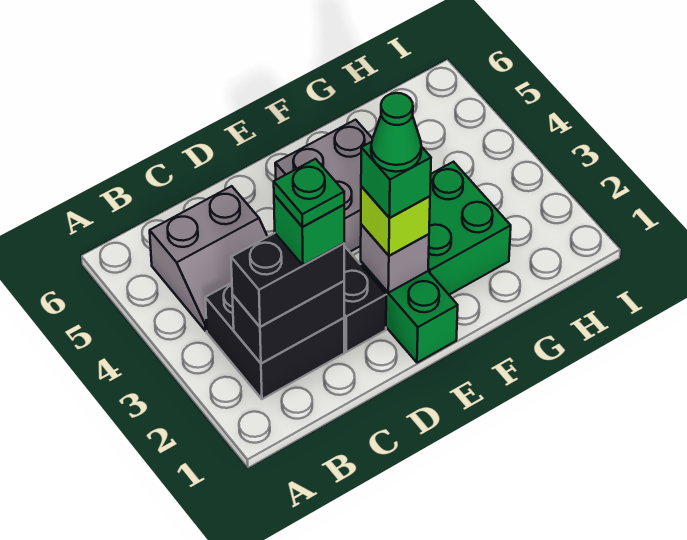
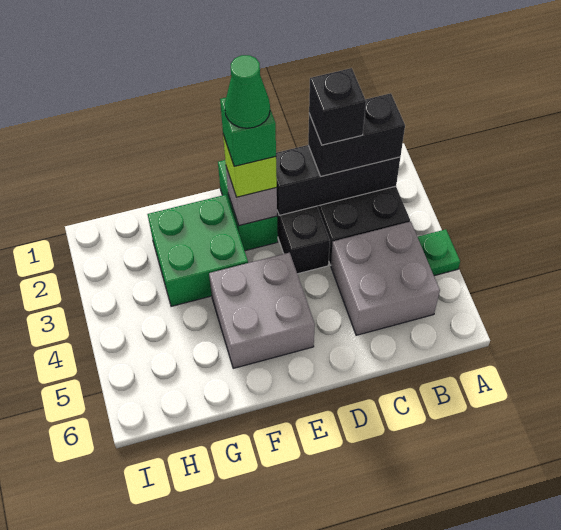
black brick B2:C2 level 2 -> black brick B2:D2 level 2
grey slope B4:C5 level 1 top 5 -> grey brick B4:C5 level 1
green brick C2 level 4 -> black brick C2 level 4
green plate C2 level 5 -> green plate A4 level 1

